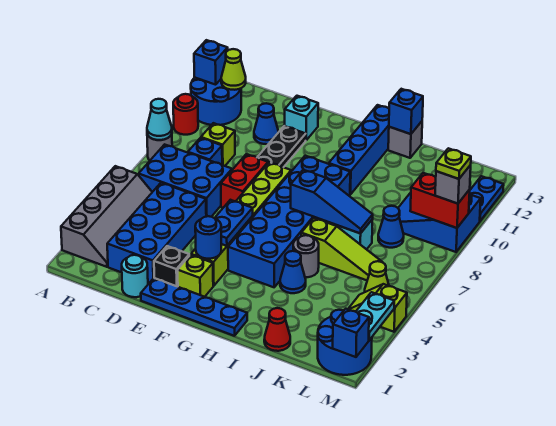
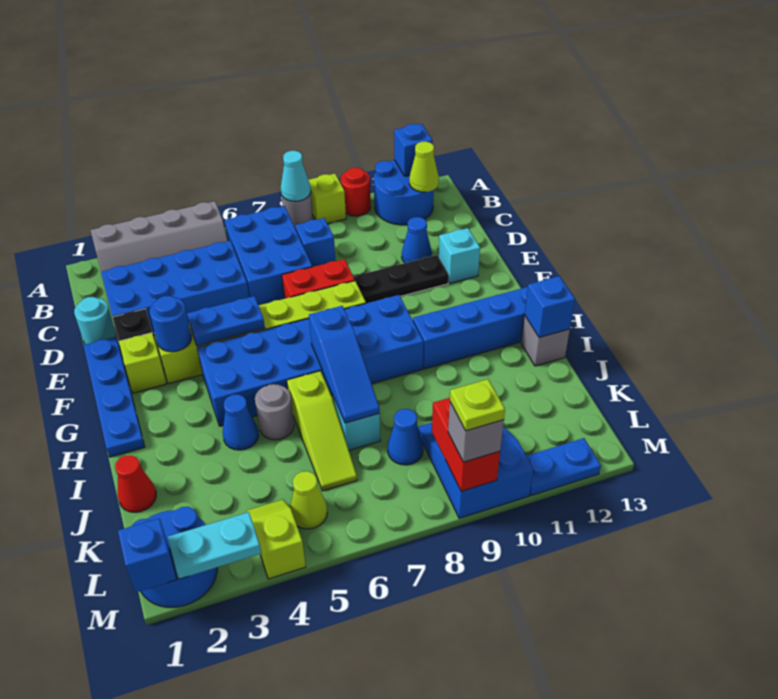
lime brick C9 level 1 -> lime brick A9 level 1

